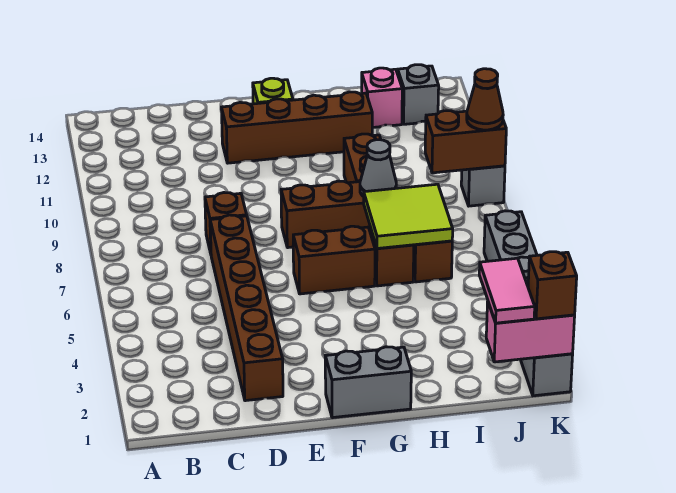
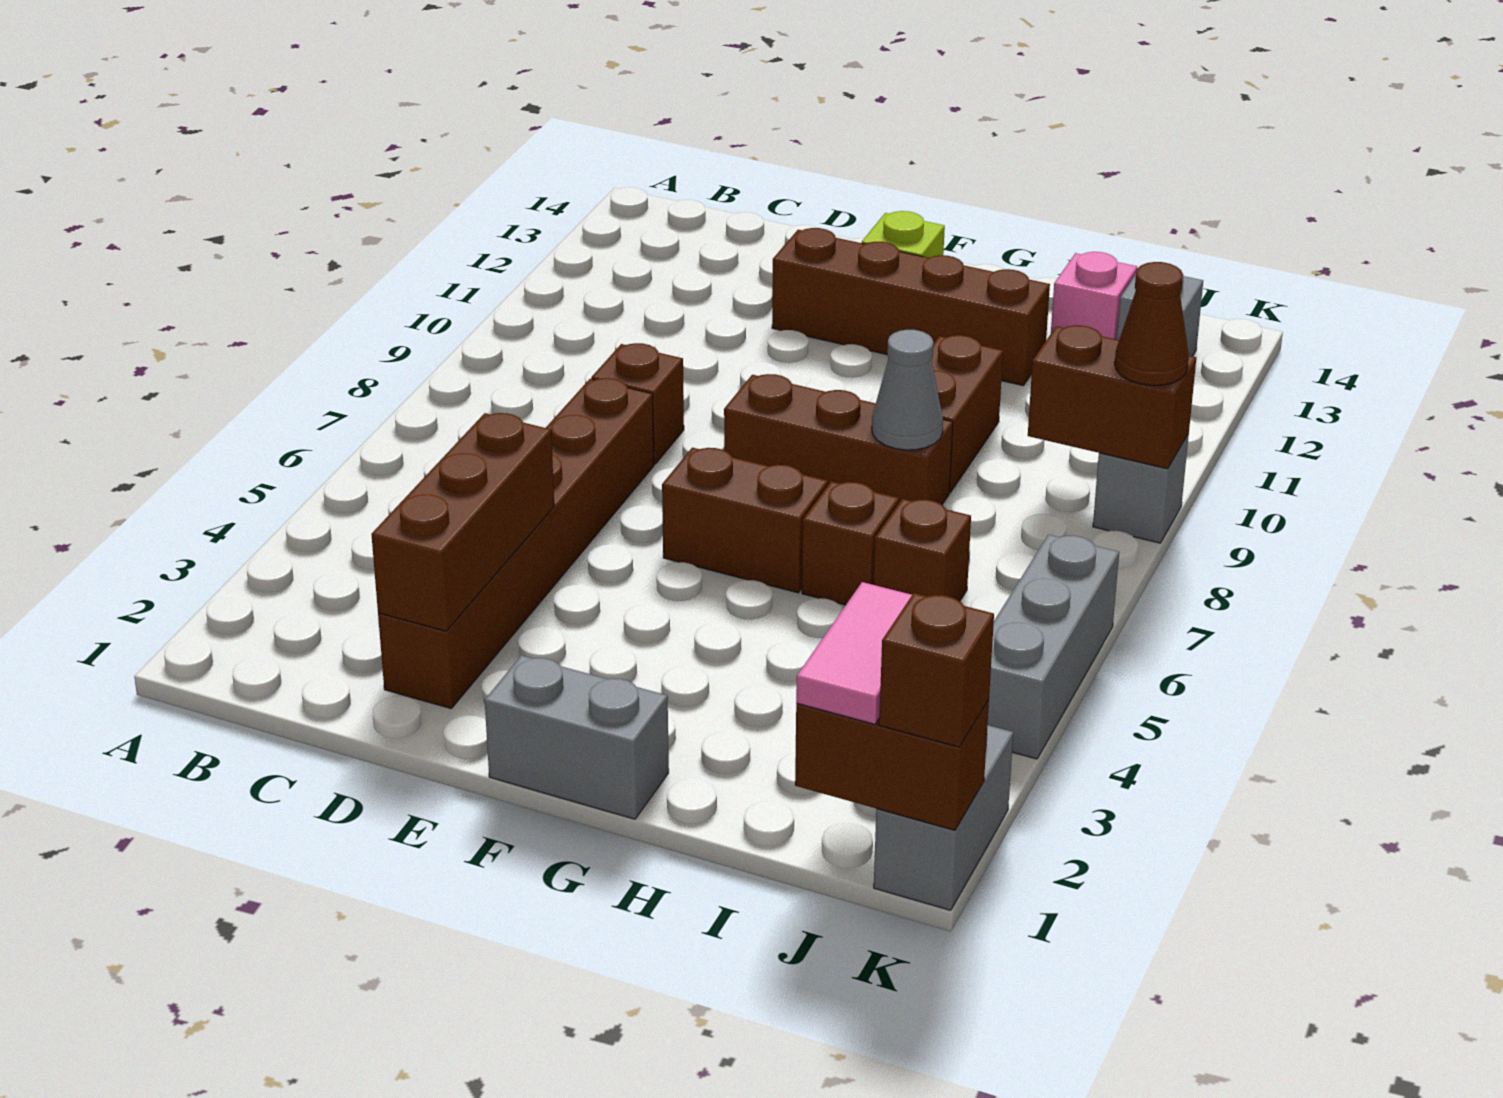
none -> brown brick D2:D4 level 2
lime tile H6:I7 level 2 -> none
pink brick J1:K1 level 2 -> brown brick J1:K1 level 2

